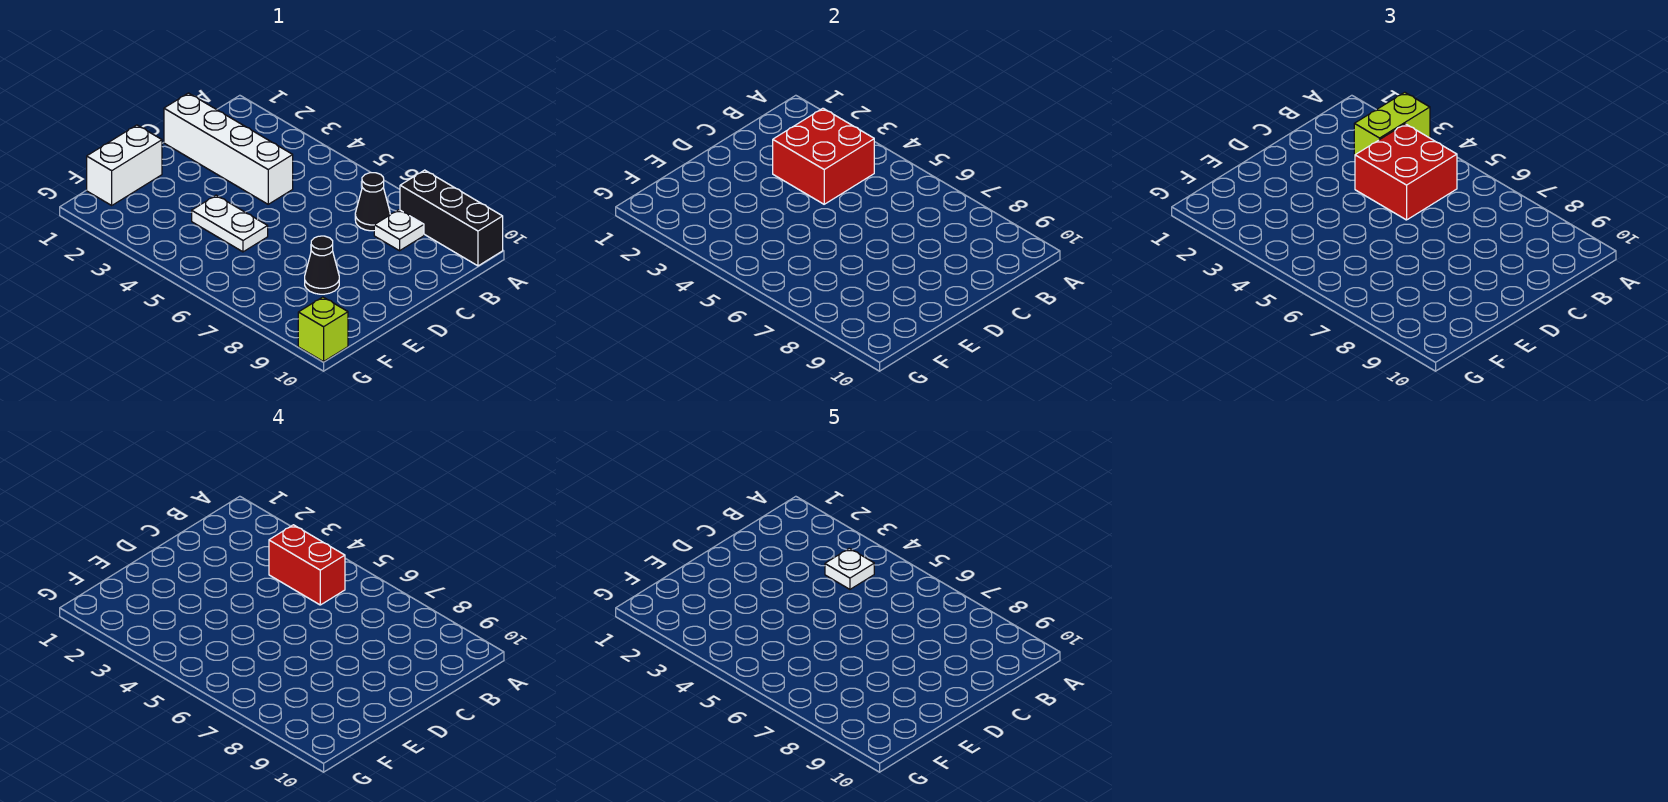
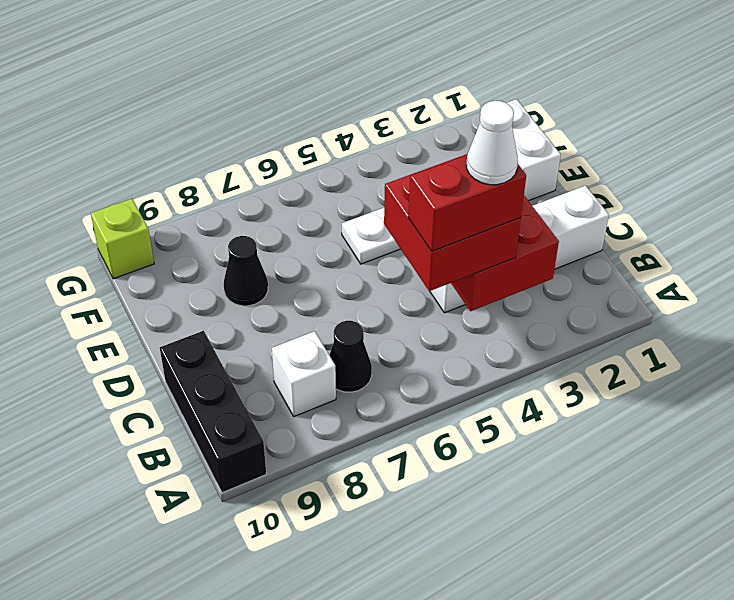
lime brick A3:B3 level 3 -> none
black brick A8:A10 level 1 -> black brick A10:C10 level 1
white plate B4 level 5 -> white cone B4 level 5
white plate B8 level 1 -> white brick B8 level 1

